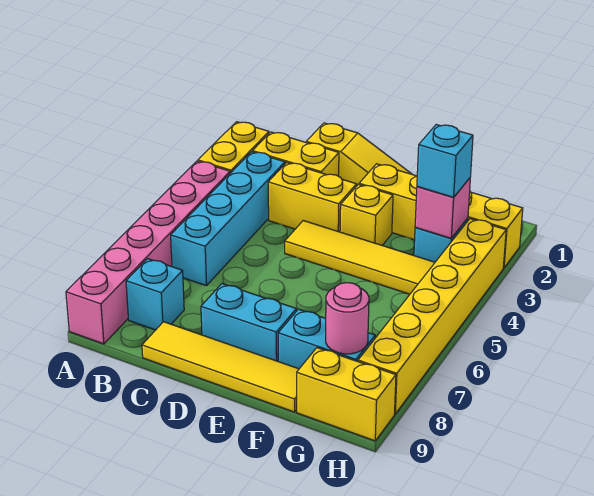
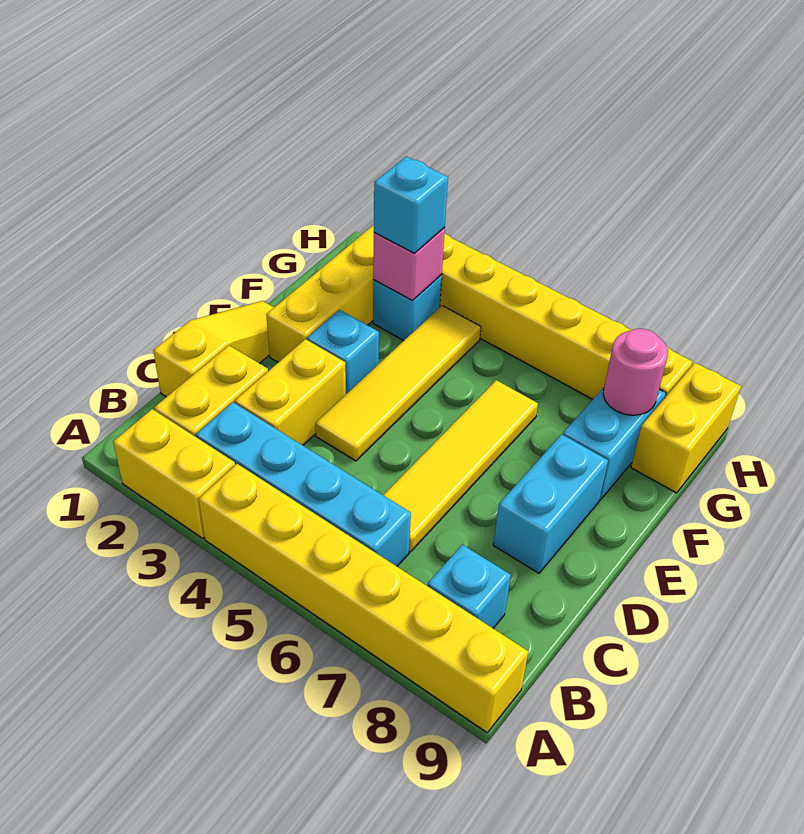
pink brick A4:A9 level 1 -> yellow brick A4:A9 level 1
yellow tile C9:F9 level 1 -> yellow tile C6:F6 level 1
yellow brick E3 level 1 -> cyan brick E3 level 1

